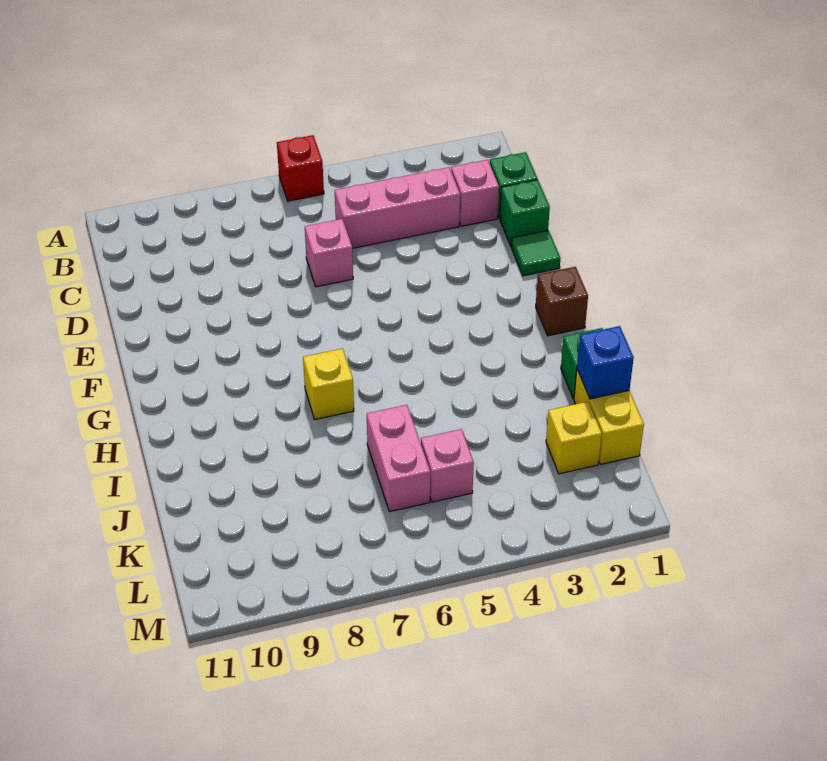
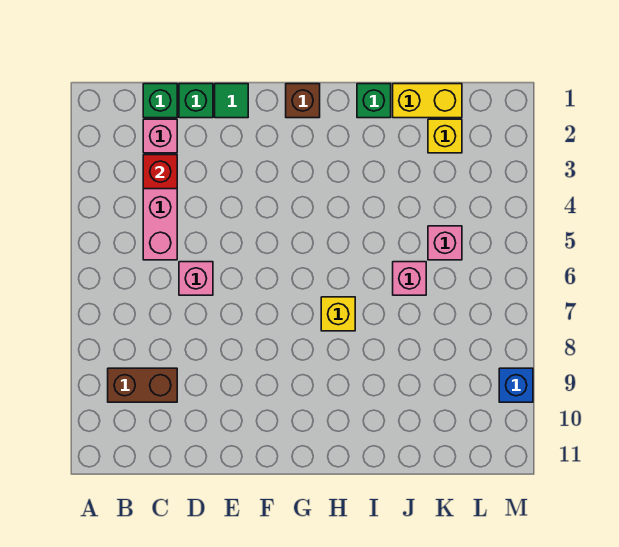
red brick A6 level 1 -> red brick C3 level 2
none -> brown brick B9:C9 level 1
blue brick J1 level 2 -> blue brick M9 level 1
pink brick J6:K6 level 1 -> pink brick J6 level 1

